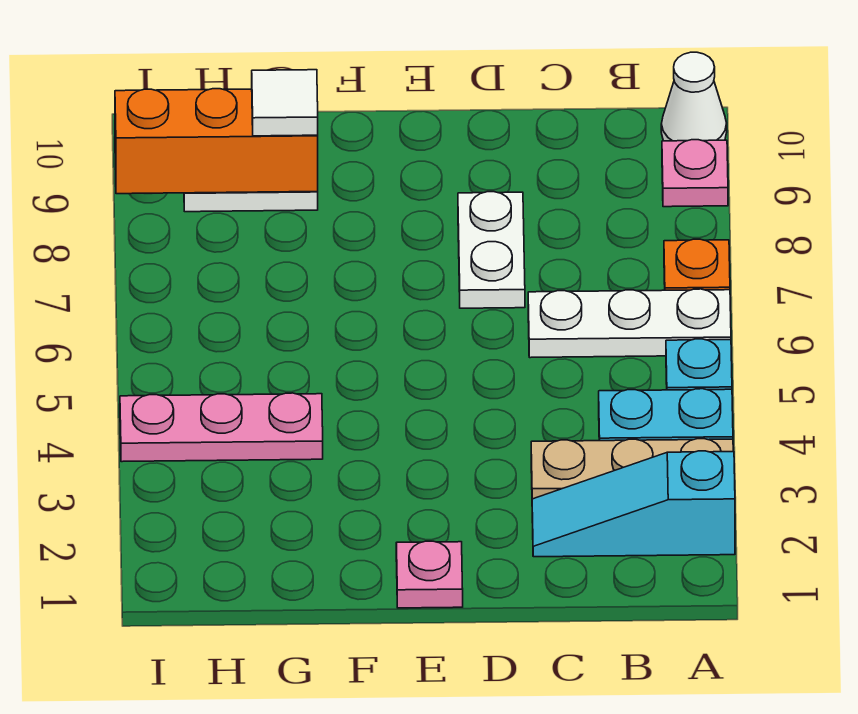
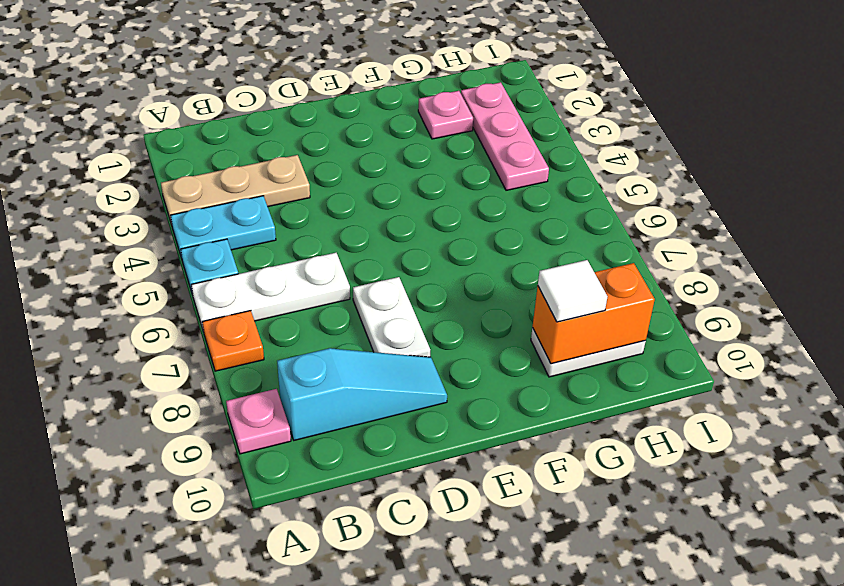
cyan slope A2:C2 level 1 top A -> cyan slope B9:D9 level 1 top B
white cone A10 level 1 -> none
pink plate E1 level 1 -> pink plate G2 level 1
pink plate G4:I4 level 1 -> pink plate H2:H4 level 1
orange brick G9:I9 level 2 -> orange brick G9:H9 level 2

